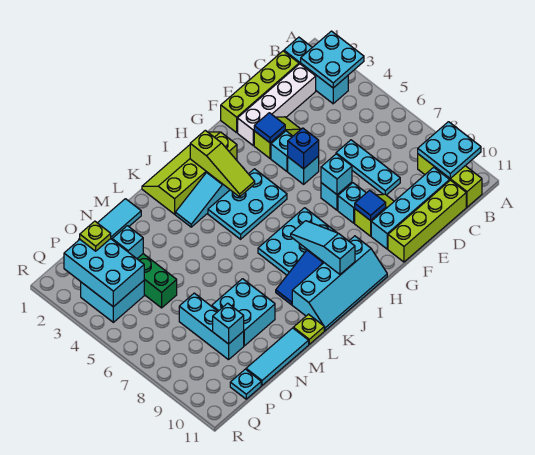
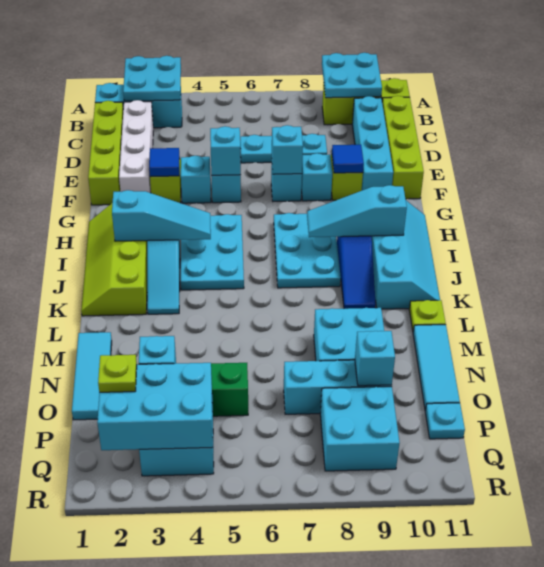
blue brick F5 level 2 -> cyan brick F5 level 2
lime slope I2:I4 level 2 top 2 -> cyan slope I2:I4 level 2 top 2
none -> cyan brick P8:Q9 level 1

